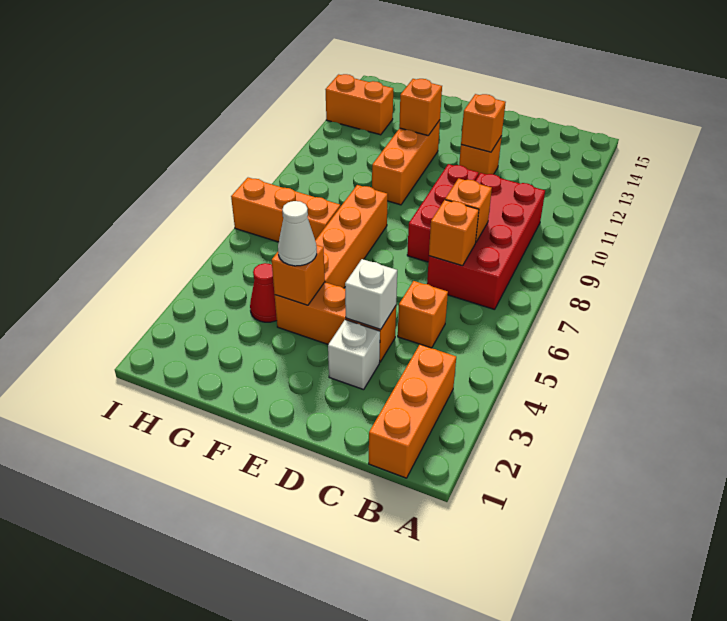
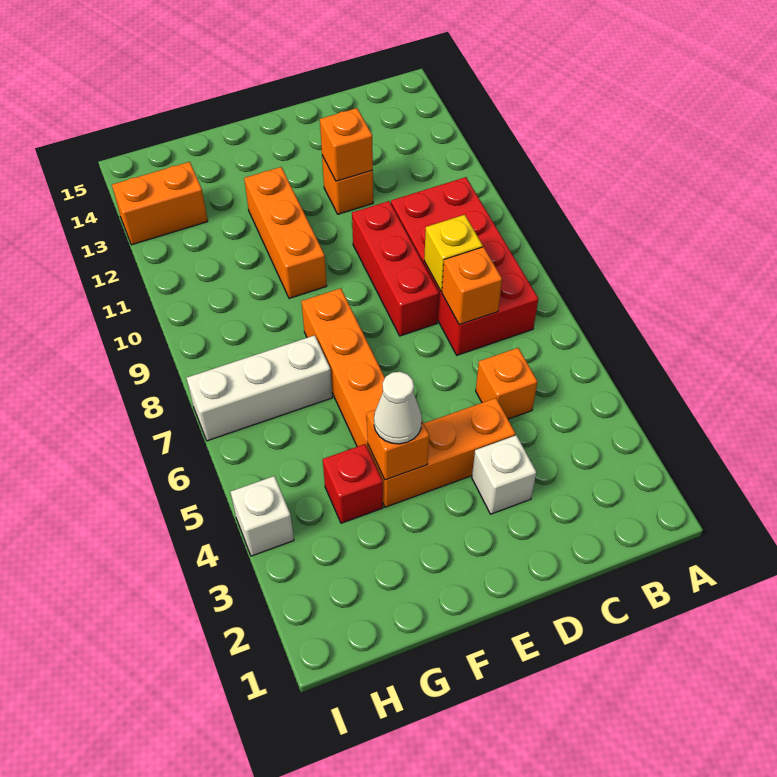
orange brick B1:B3 level 1 -> none
orange brick C8 level 2 -> yellow brick C8 level 2
white brick D4 level 2 -> white brick I4 level 1
orange brick F12 level 2 -> none
red cone G4 level 1 -> red brick G4 level 1
orange brick G7:I7 level 1 -> white brick G7:I7 level 1

